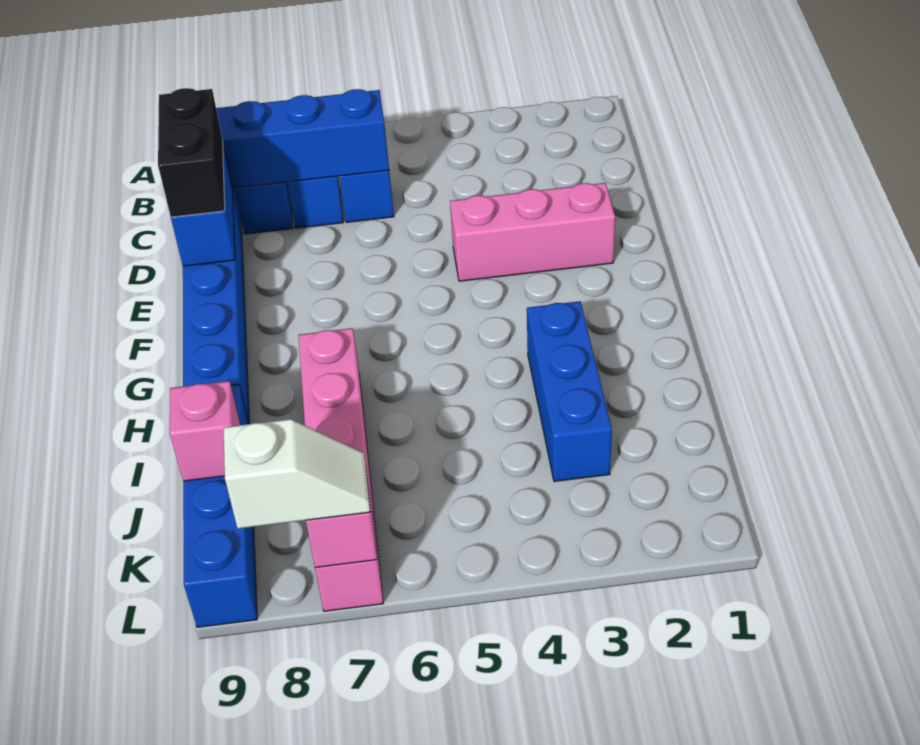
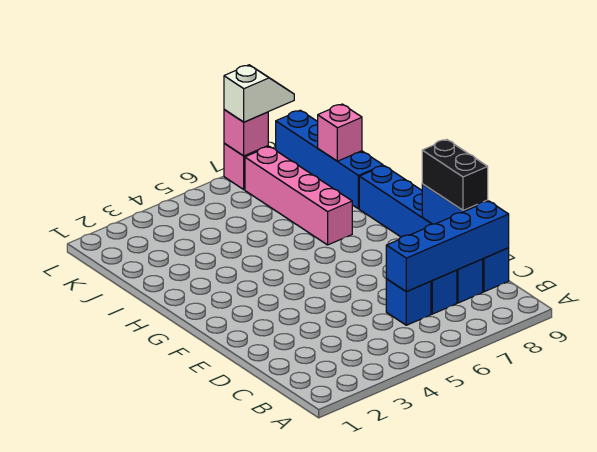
pink brick E2:E4 level 1 -> none
blue brick H3:J3 level 1 -> none
white slope L7:L8 level 3 top 8 -> white slope L7:L8 level 3 top 7

